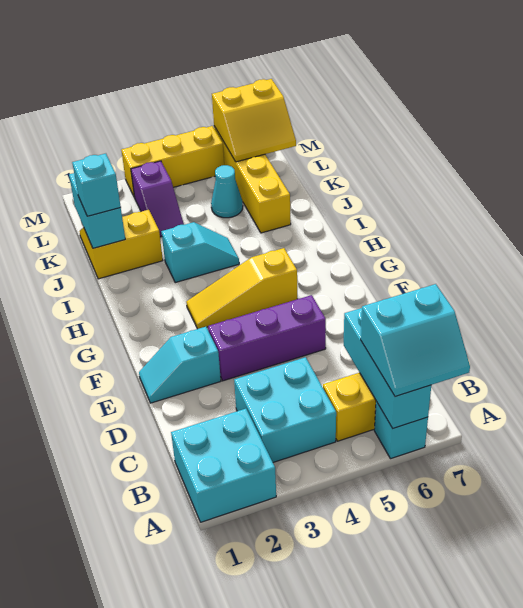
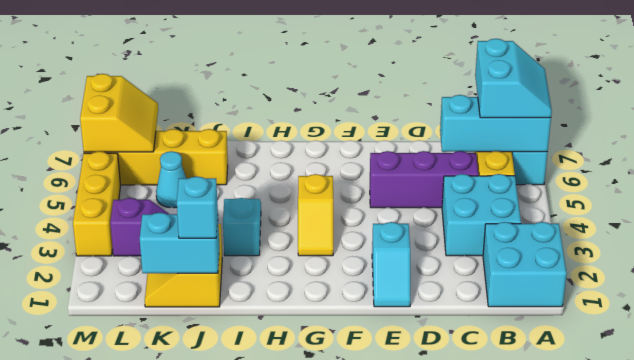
purple brick E3:E5 level 1 -> purple brick C5:E5 level 1
yellow slope G3:G5 level 1 top 5 -> yellow slope G3:G4 level 1 top 4

